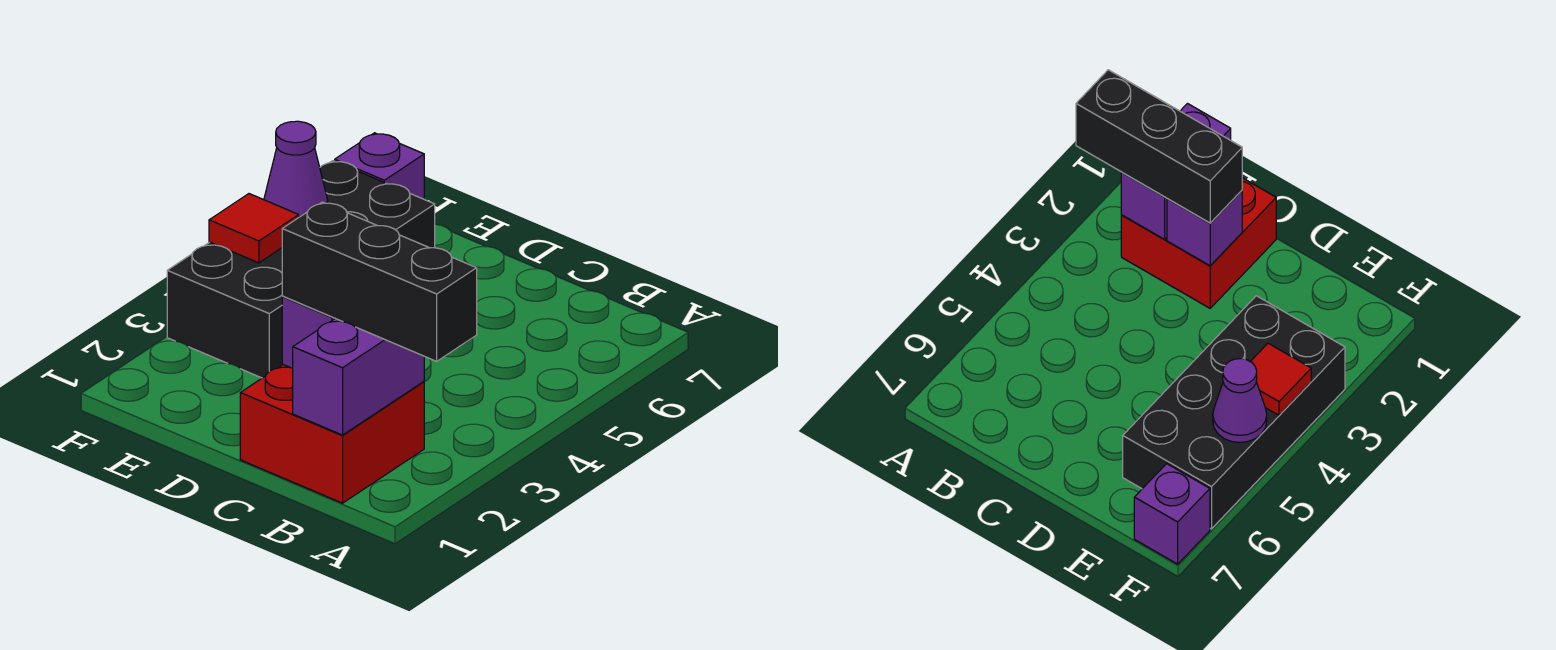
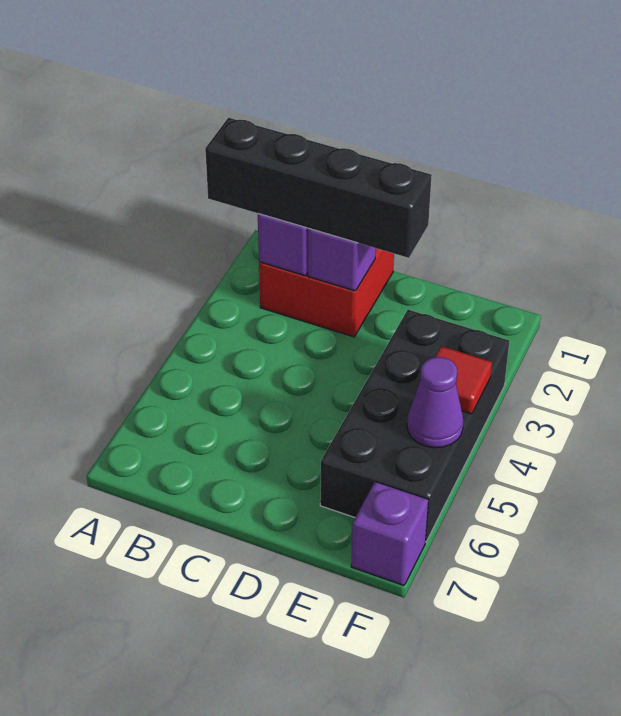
black brick A2:C2 level 3 -> black brick A2:D2 level 3

